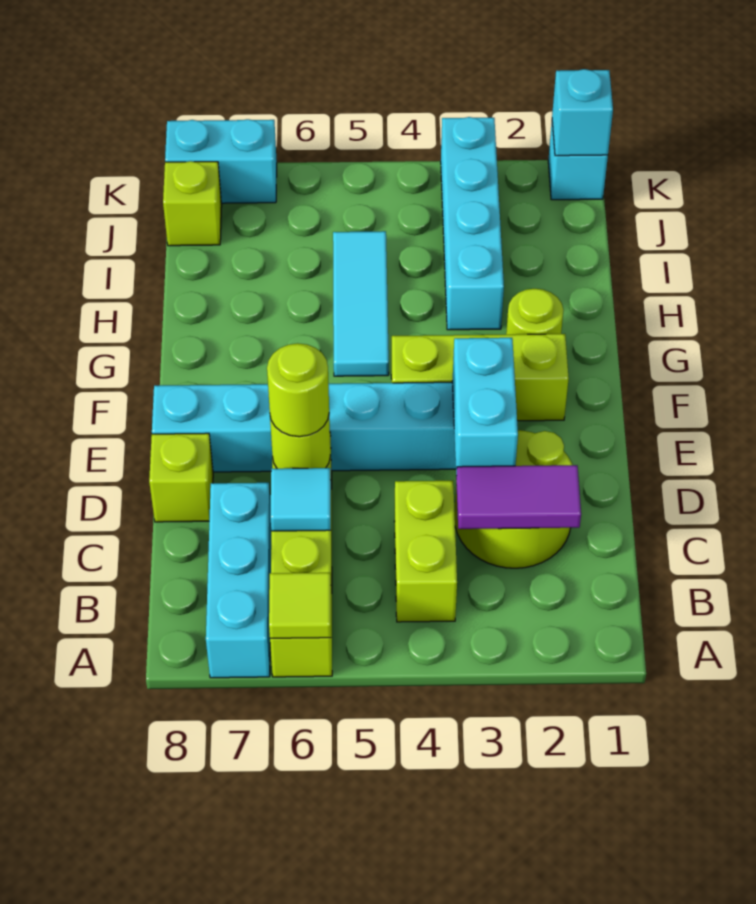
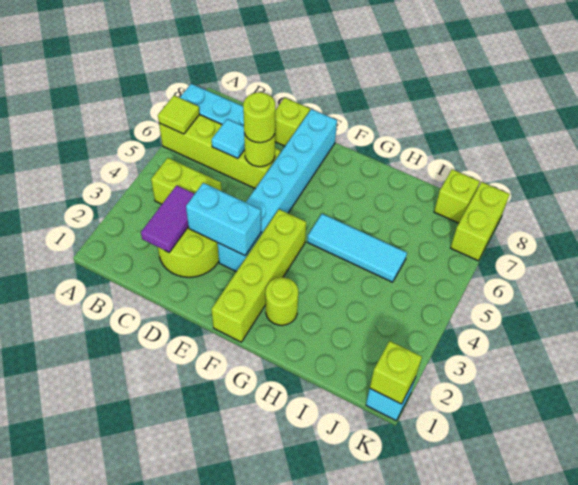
lime brick F2:F4 level 1 -> lime brick F1:F4 level 1
cyan brick H3:K3 level 1 -> none
cyan brick K1 level 2 -> lime brick K1 level 2
cyan brick K7:K8 level 1 -> lime brick K7:K8 level 1

